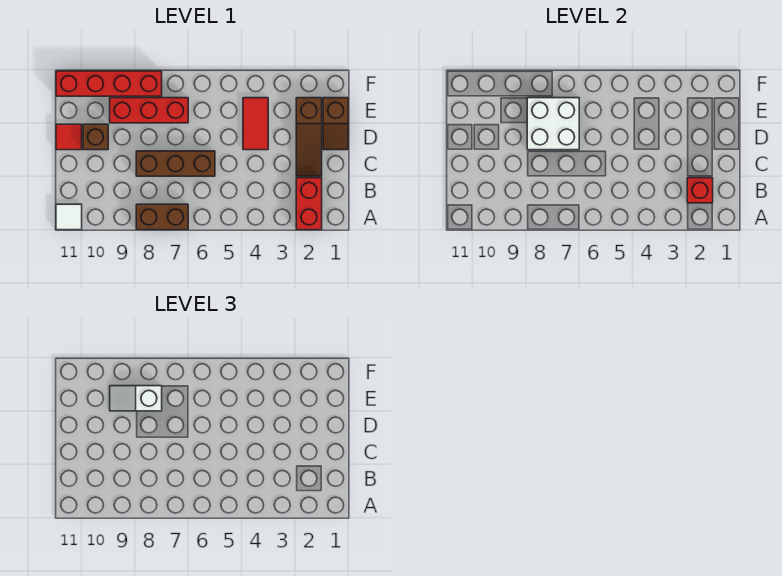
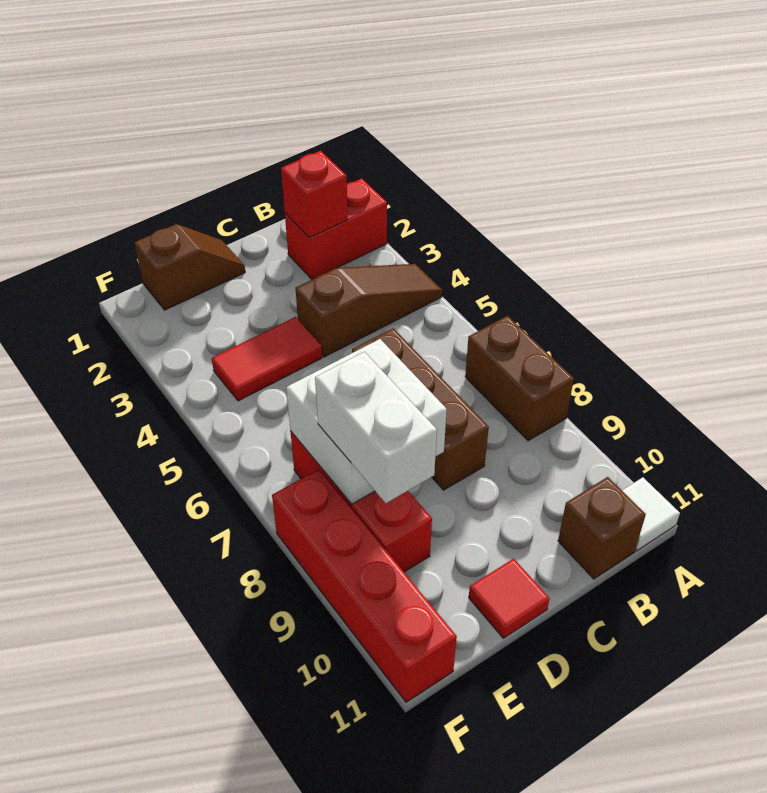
brown slope C2:E2 level 1 top E -> brown slope A4:C4 level 1 top C
brown brick D10 level 1 -> brown brick B11 level 1
white slope E8:E9 level 3 top 8 -> white brick E8:E9 level 3

